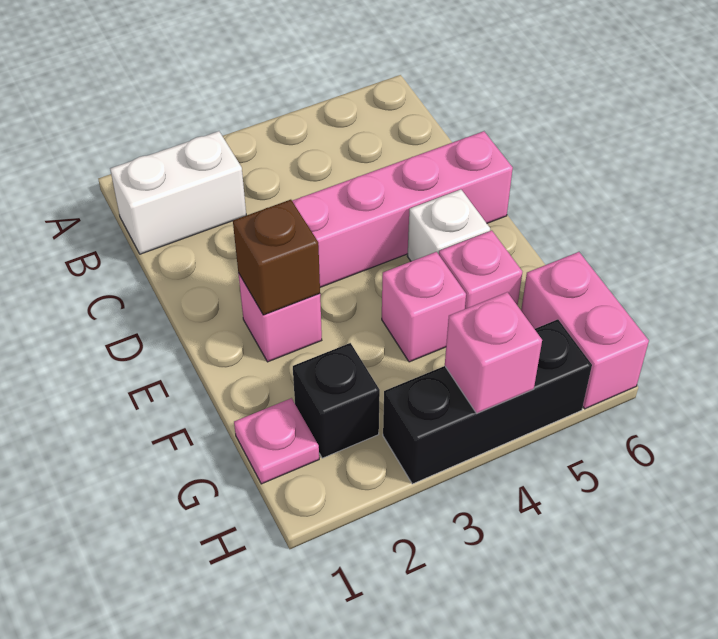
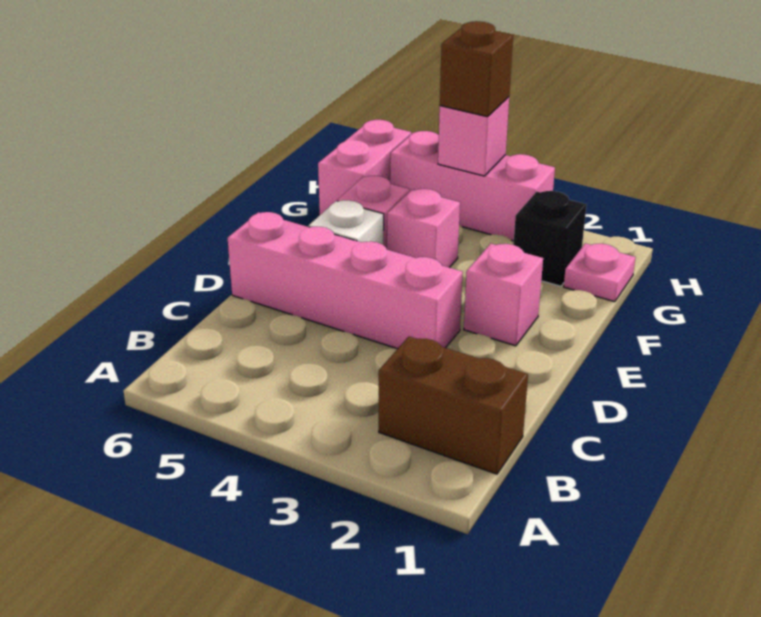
white brick B1:B2 level 1 -> brown brick B1:B2 level 1
brown brick E2 level 2 -> brown brick H4 level 3
black brick H3:H5 level 1 -> pink brick H3:H5 level 1

